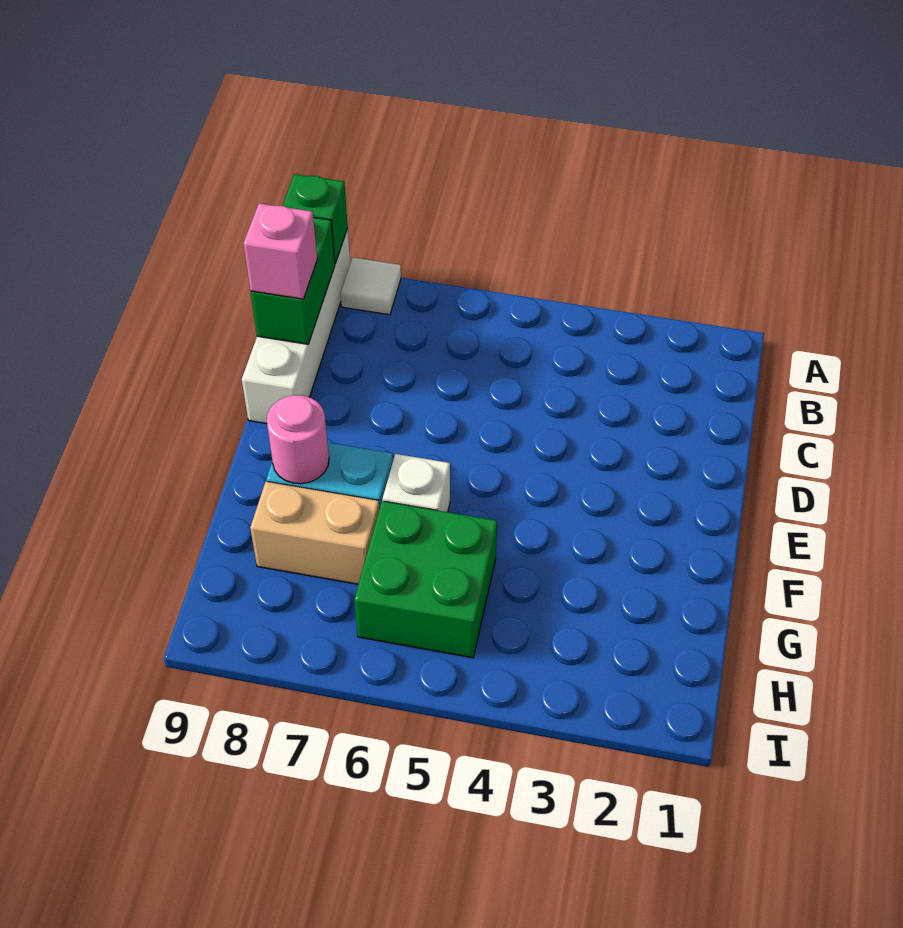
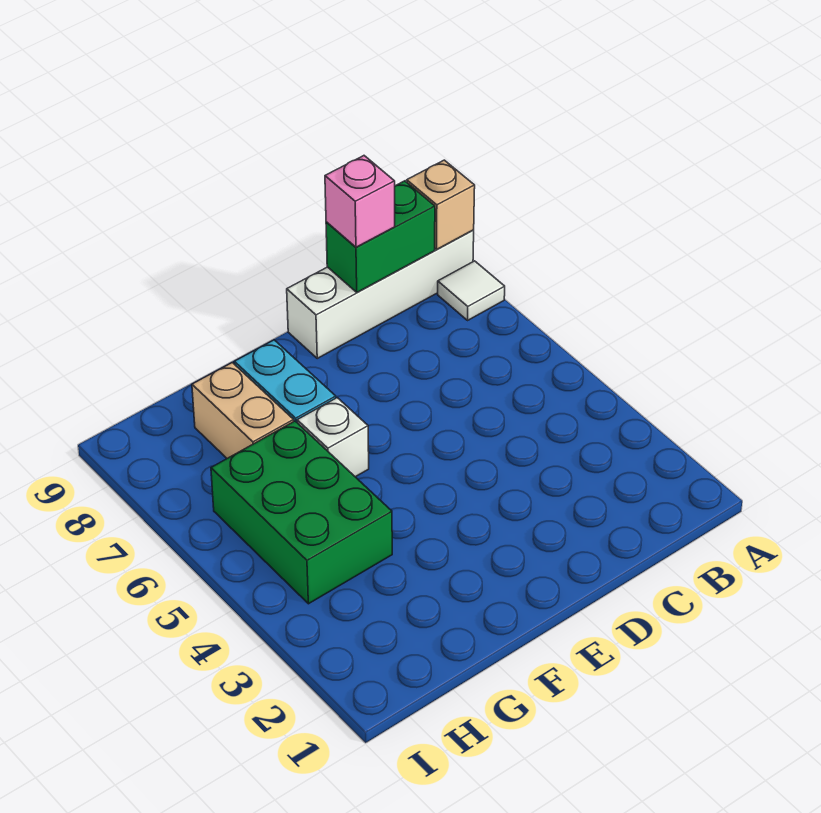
green brick A9 level 2 -> tan brick A9 level 2
pink round brick F8 level 2 -> none
green brick G5:H6 level 1 -> green brick G4:H6 level 1

